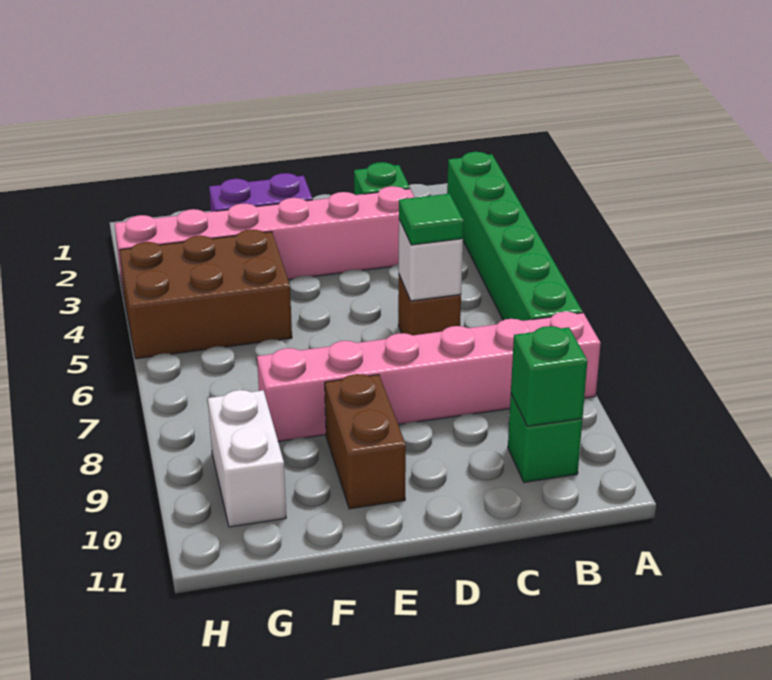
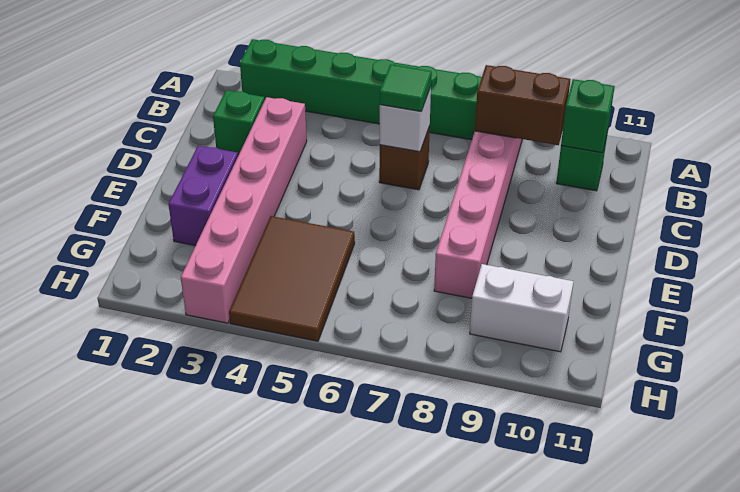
brown brick E9:E10 level 1 -> brown brick B8:B9 level 2
brown brick F4:H5 level 1 -> brown tile F4:H5 level 1

